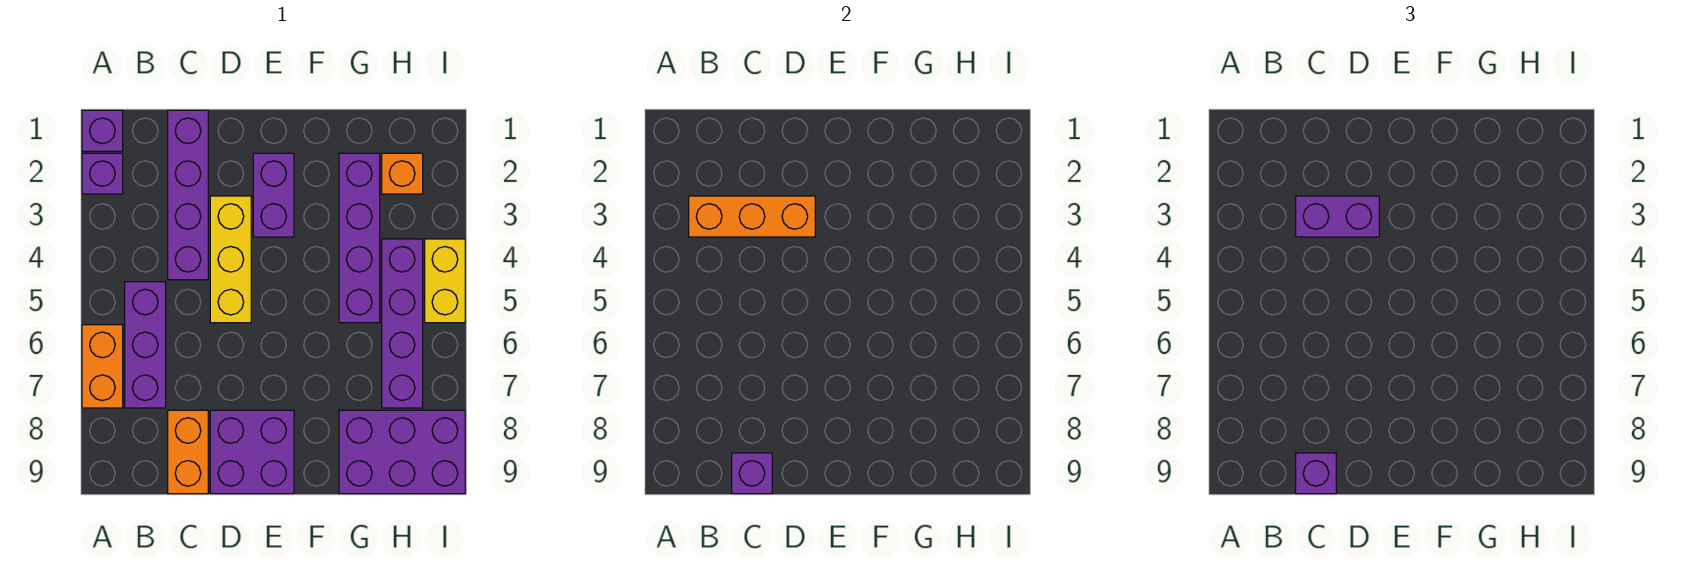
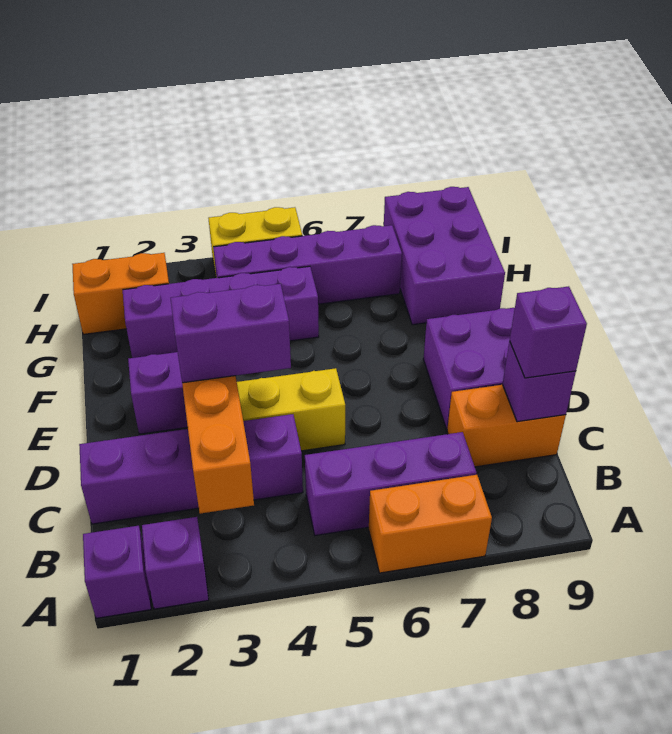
purple brick C3:D3 level 3 -> purple brick D3:D4 level 3
orange brick H2 level 1 -> orange brick H1:H2 level 1

